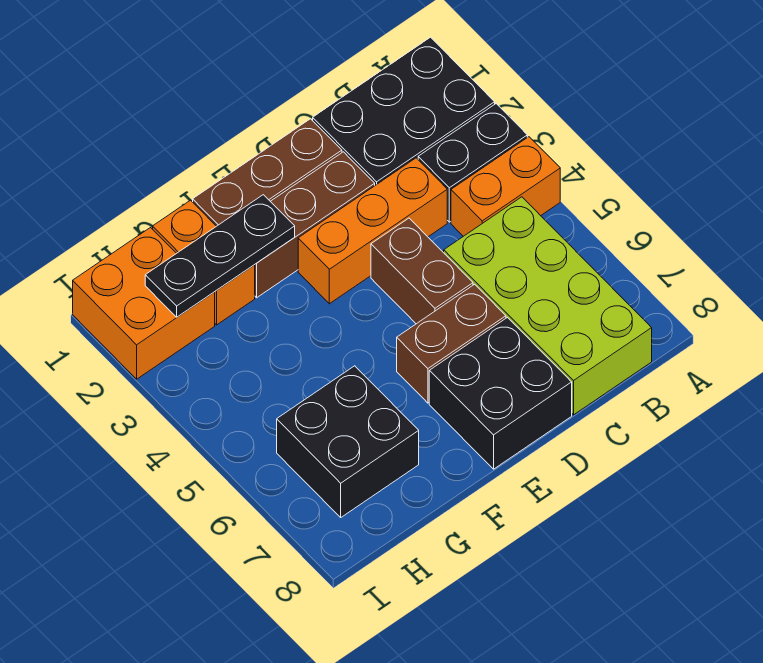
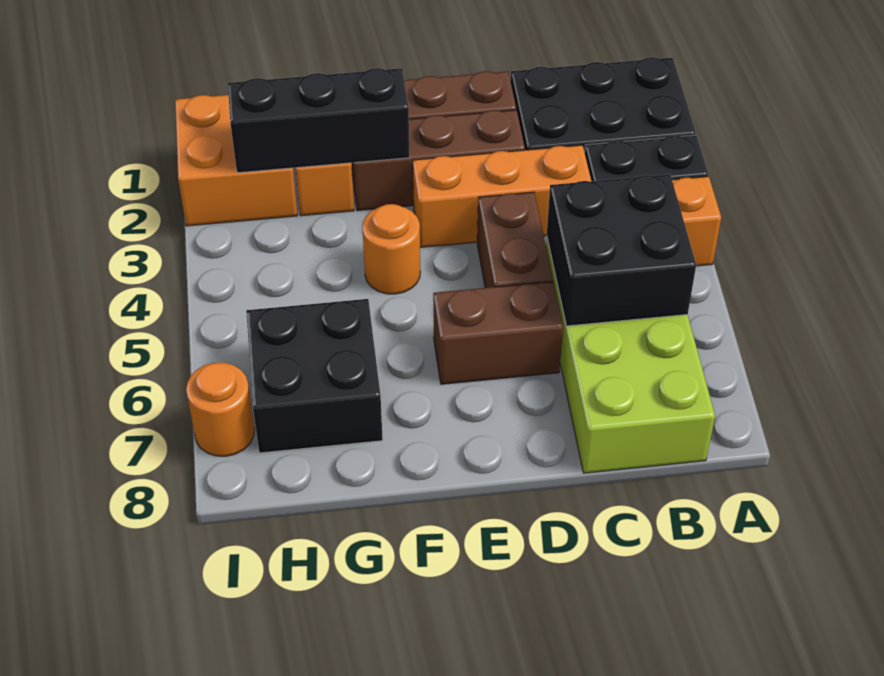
black brick D7:E8 level 1 -> black brick B5:C6 level 2
black plate F2:H2 level 2 -> black brick F2:H2 level 2
none -> orange round brick F4 level 1
none -> orange round brick I7 level 1

